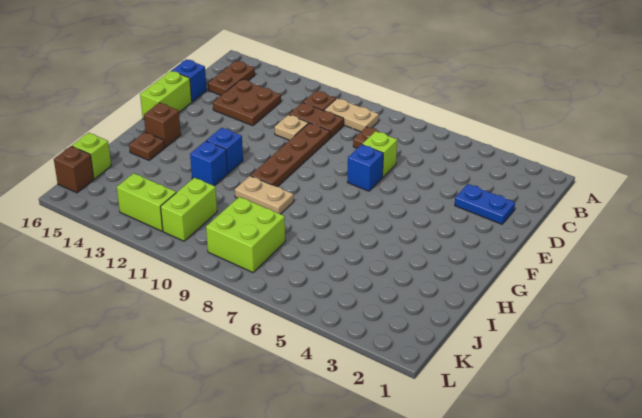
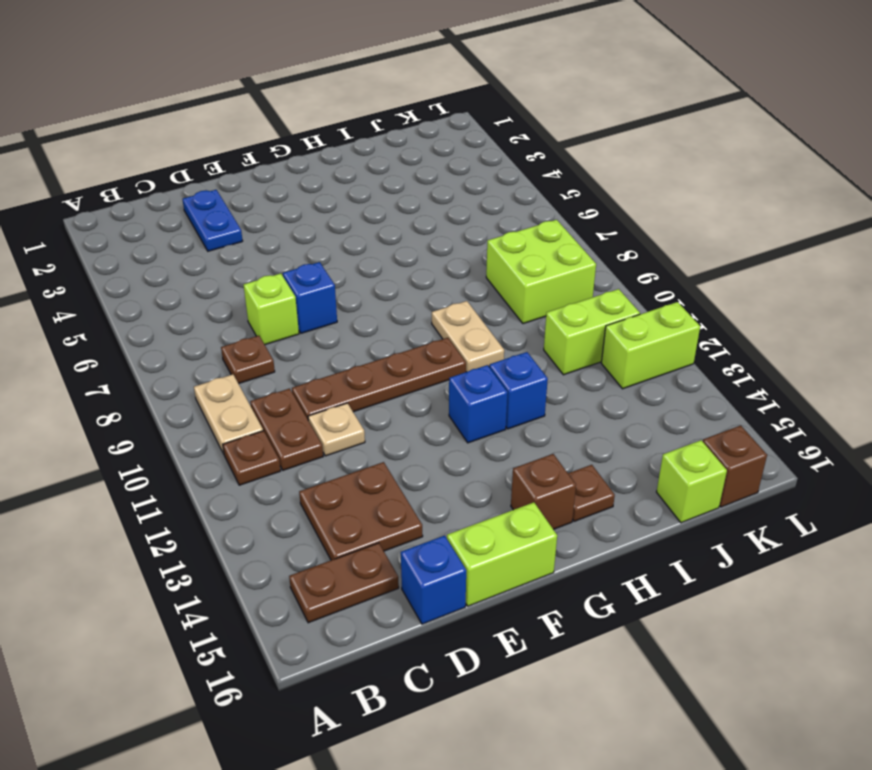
lime brick K12:K13 level 1 -> lime brick K12:L12 level 1

